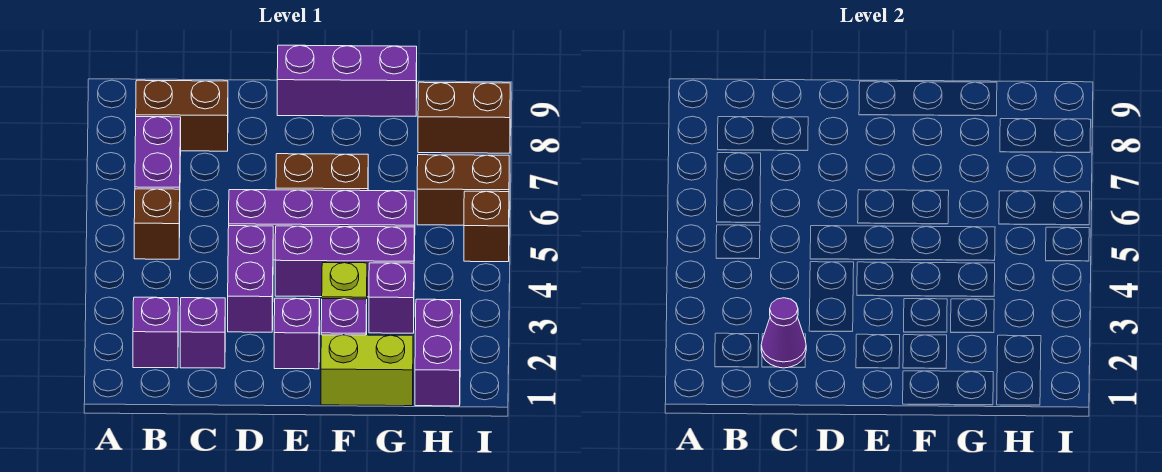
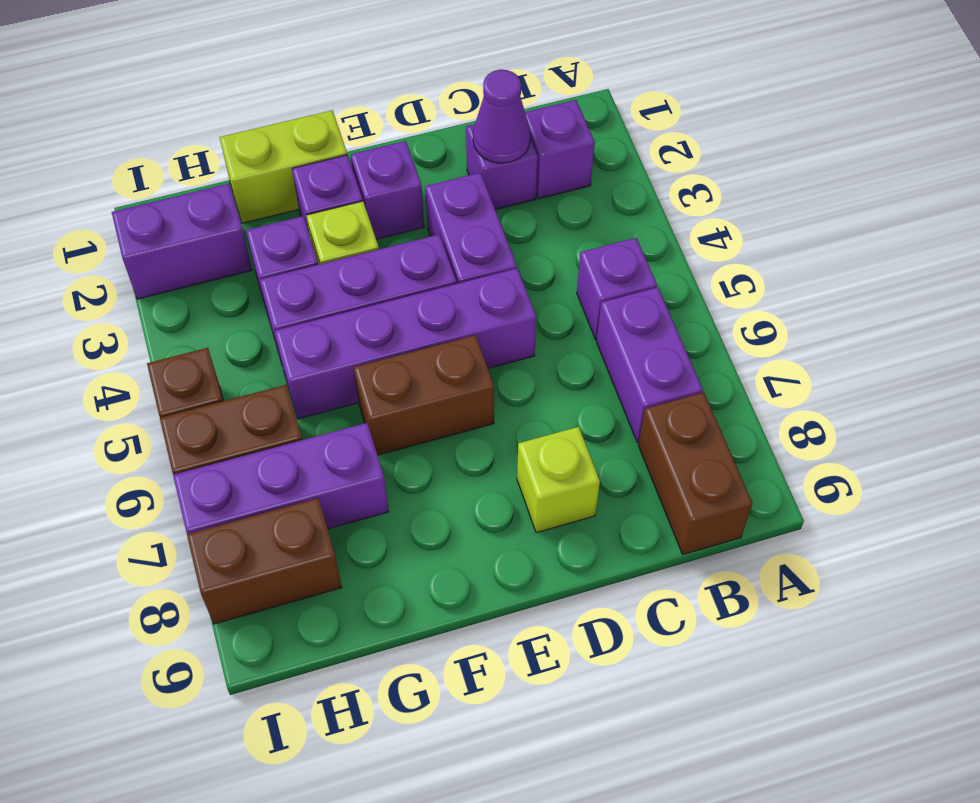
brown brick B5 level 1 -> purple brick B5 level 1
brown brick B8:C8 level 1 -> brown brick B8:B9 level 1
none -> lime brick D8 level 1
purple brick E9:G9 level 1 -> purple brick G7:I7 level 1
purple brick H1:H2 level 1 -> purple brick H2:I2 level 1

